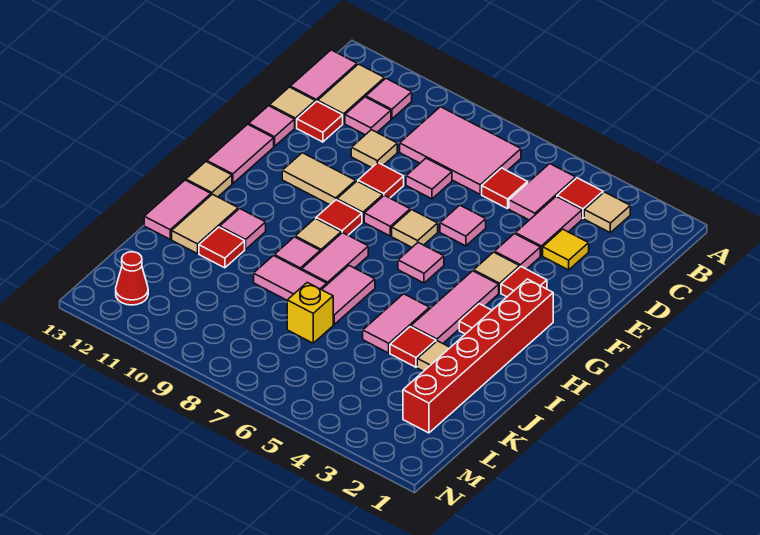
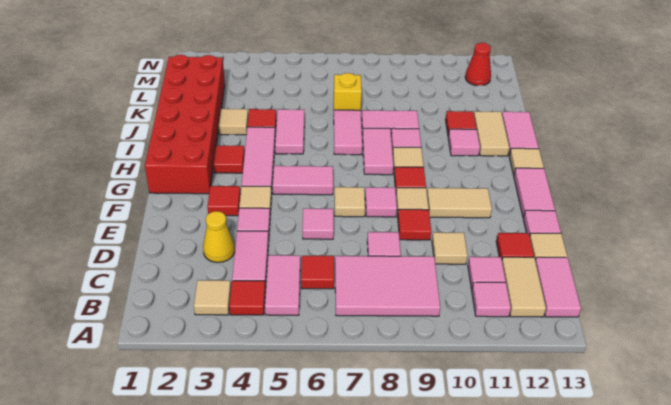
yellow tile D3 level 1 -> yellow cone D3 level 1
red brick G2:L2 level 1 -> red brick G1:L2 level 1
pink tile G6 level 1 -> pink tile G5:G6 level 1

